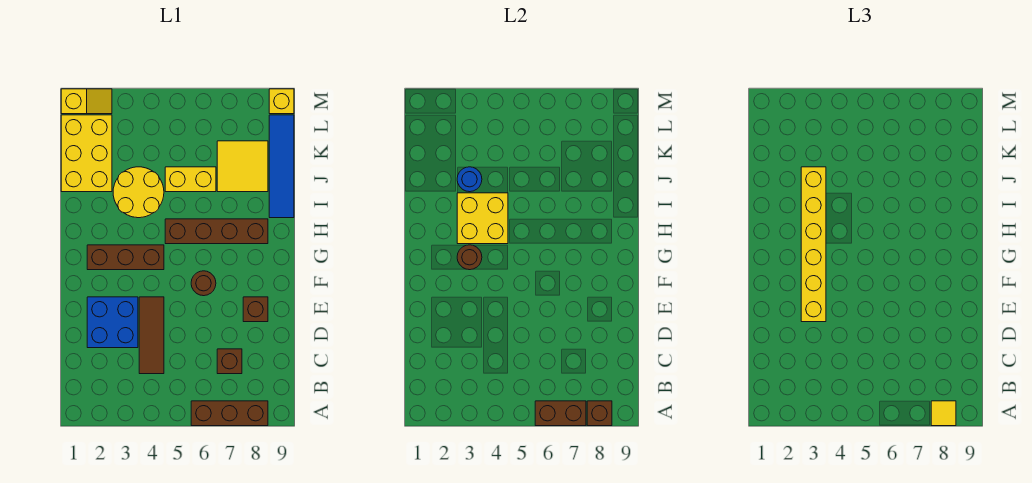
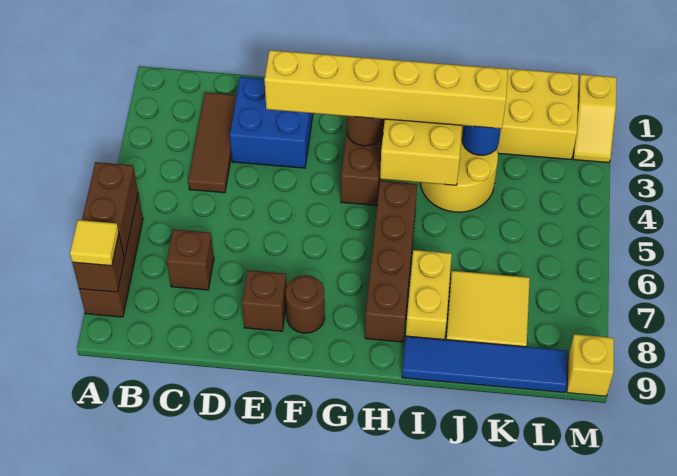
brown tile C4:E4 level 1 -> brown tile C2:C4 level 1
brown round brick F6 level 1 -> brown round brick F8 level 1
yellow brick J5:J6 level 1 -> yellow brick I7:I8 level 1

